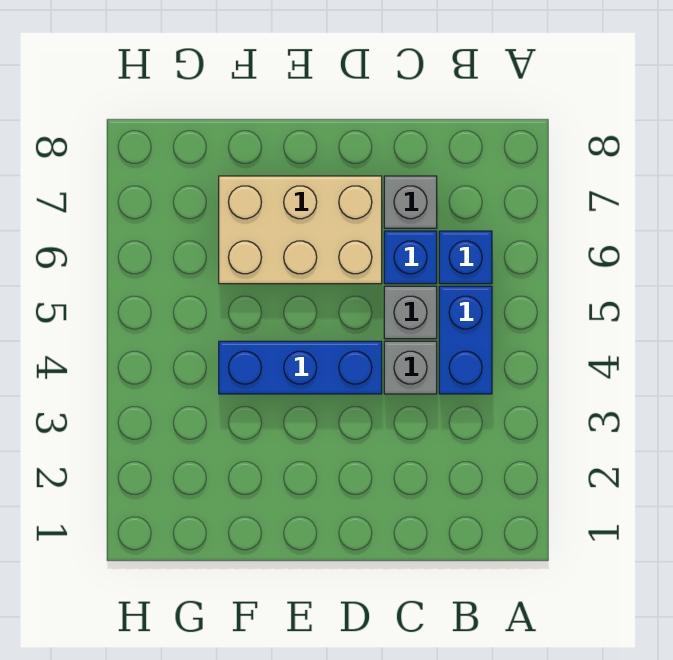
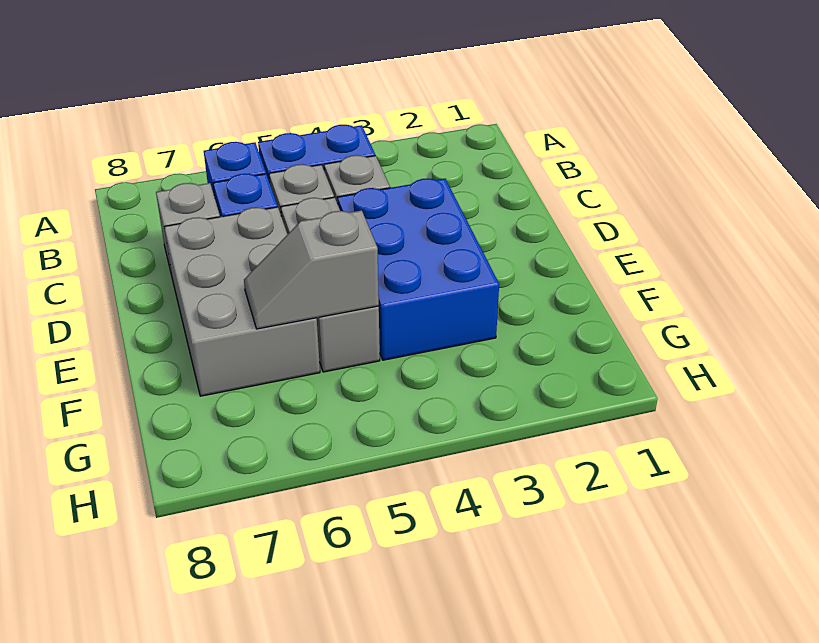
blue brick D4:F4 level 1 -> blue brick D3:F4 level 1
none -> grey brick D5:F5 level 1
tan brick D6:F7 level 1 -> grey brick D6:F7 level 1
none -> grey slope F5:F6 level 2 top 5

